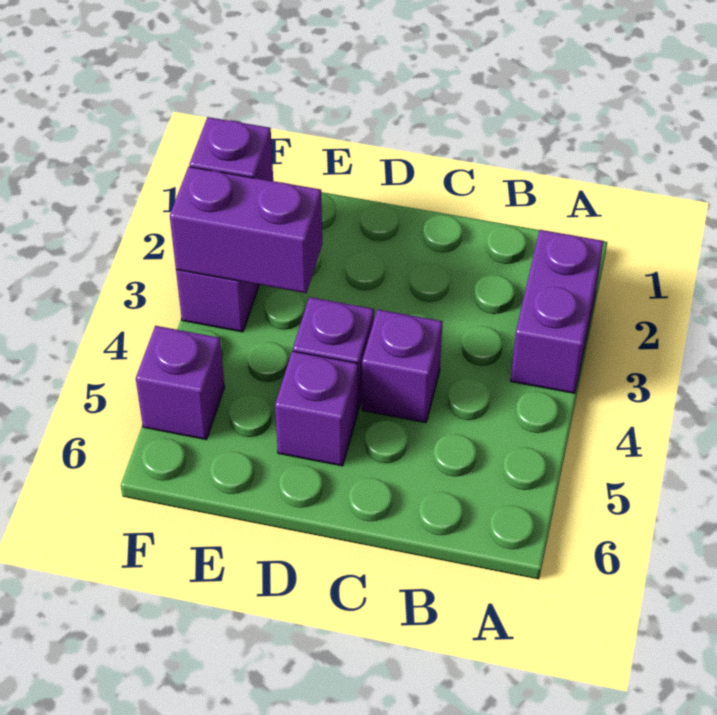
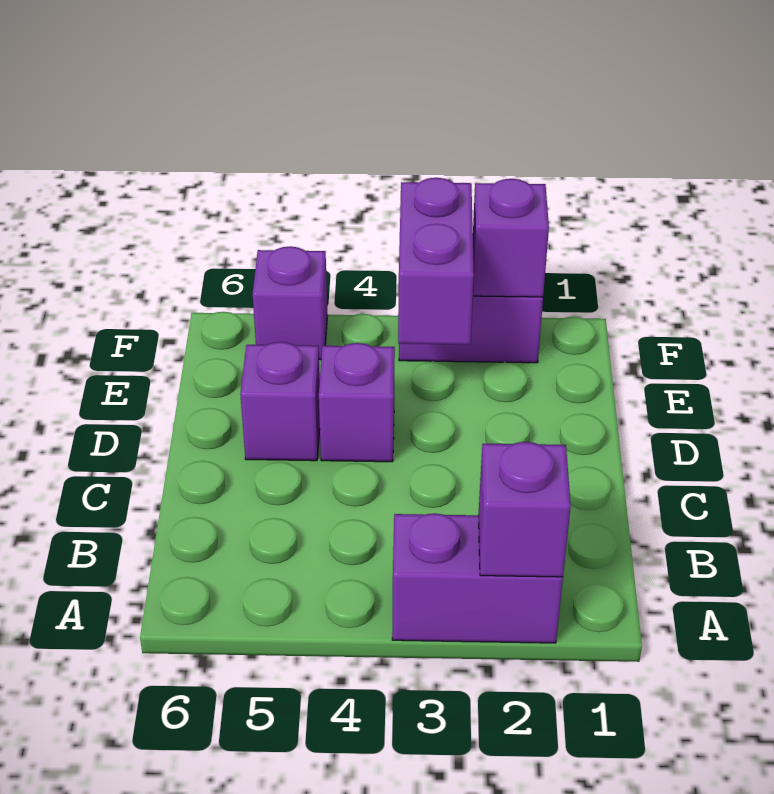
purple brick C4 level 1 -> purple brick A2 level 2

